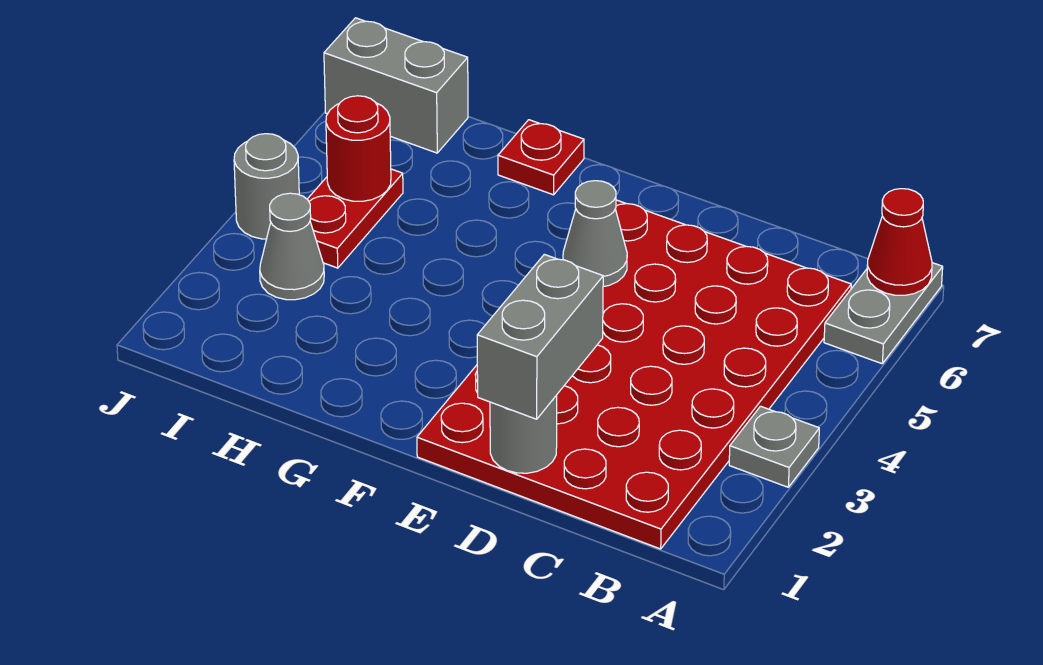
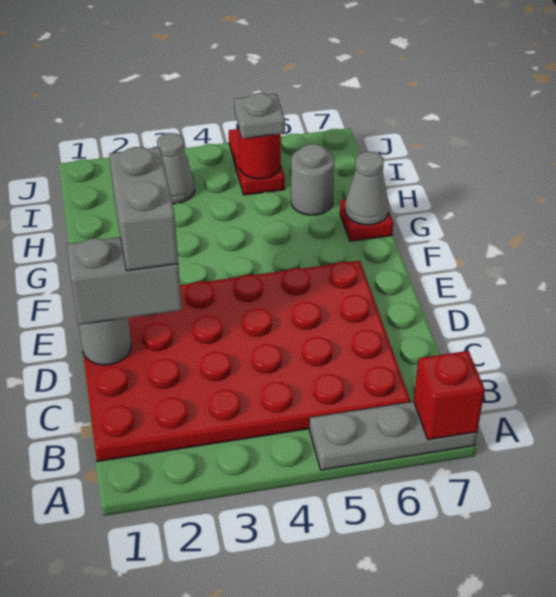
grey plate A3 level 1 -> grey plate I5 level 3
grey plate A6:A7 level 1 -> grey plate A5:A7 level 1
red cone A7 level 2 -> red brick A7 level 2
grey cone E5 level 2 -> grey cone G7 level 2
red plate I4:I5 level 1 -> red plate I5:J5 level 1
grey brick I7:J7 level 1 -> grey brick D2:E2 level 4
grey round brick J4 level 1 -> grey round brick H6 level 1

